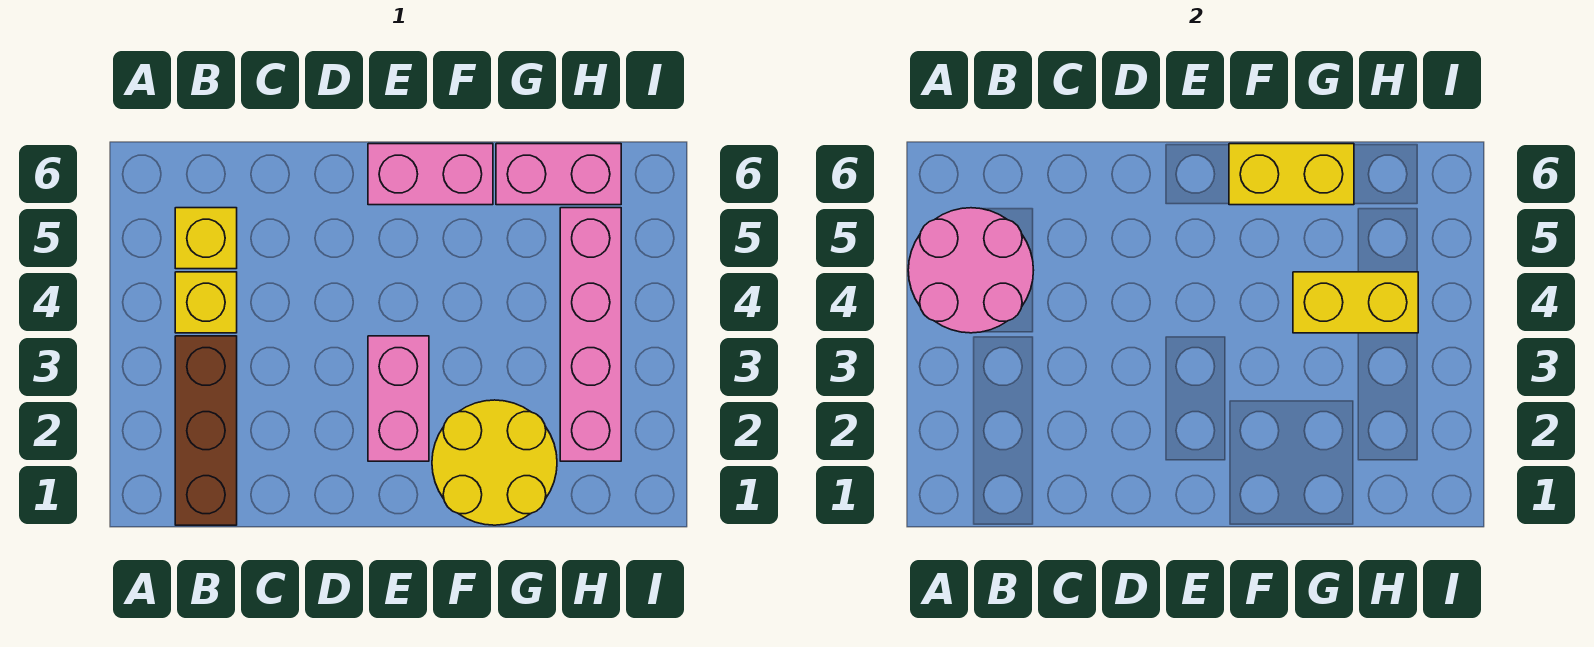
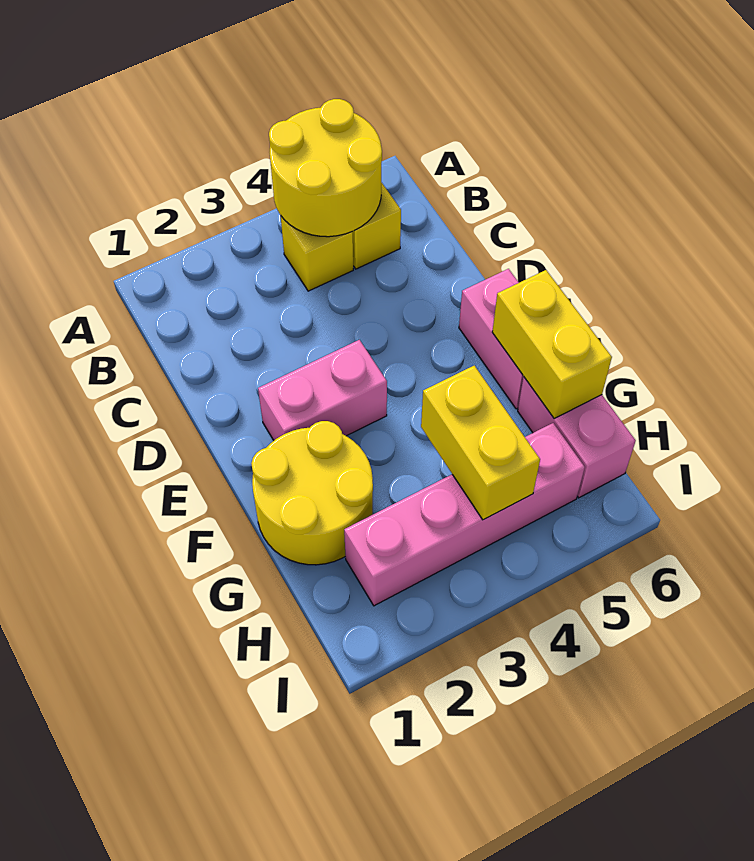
pink round brick A4:B5 level 2 -> yellow round brick A4:B5 level 2
brown brick B1:B3 level 1 -> none

